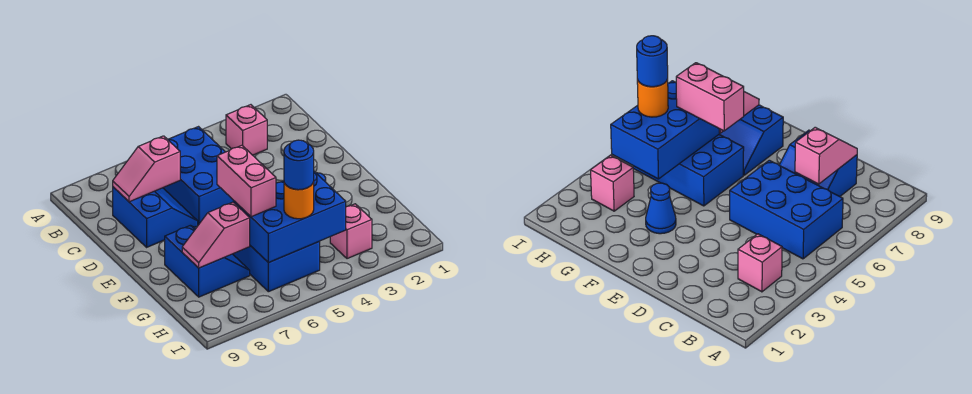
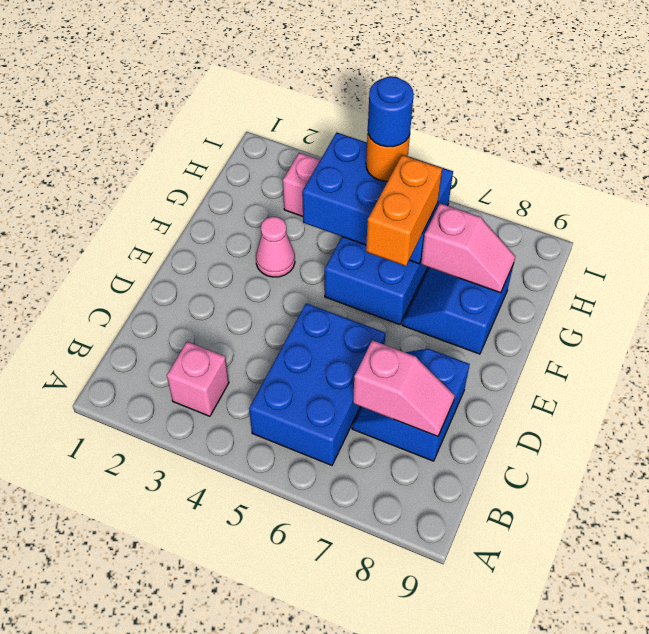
blue cone F3 level 1 -> pink cone F3 level 1
pink brick F6:G6 level 3 -> orange brick F6:G6 level 3

